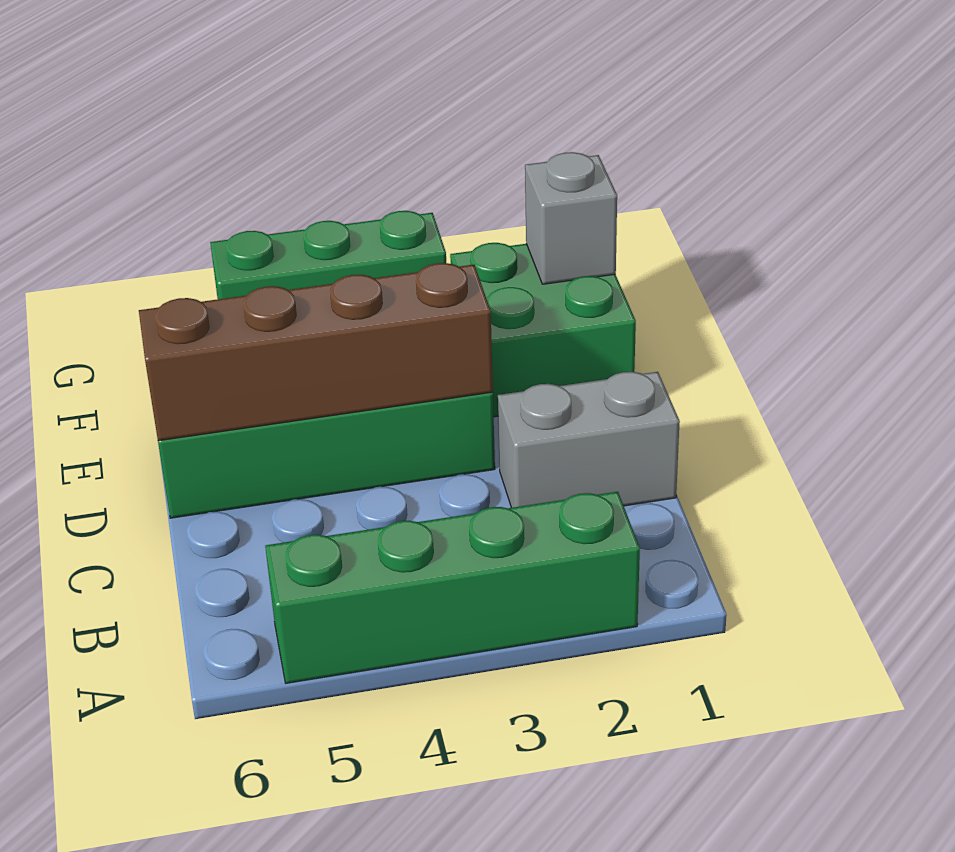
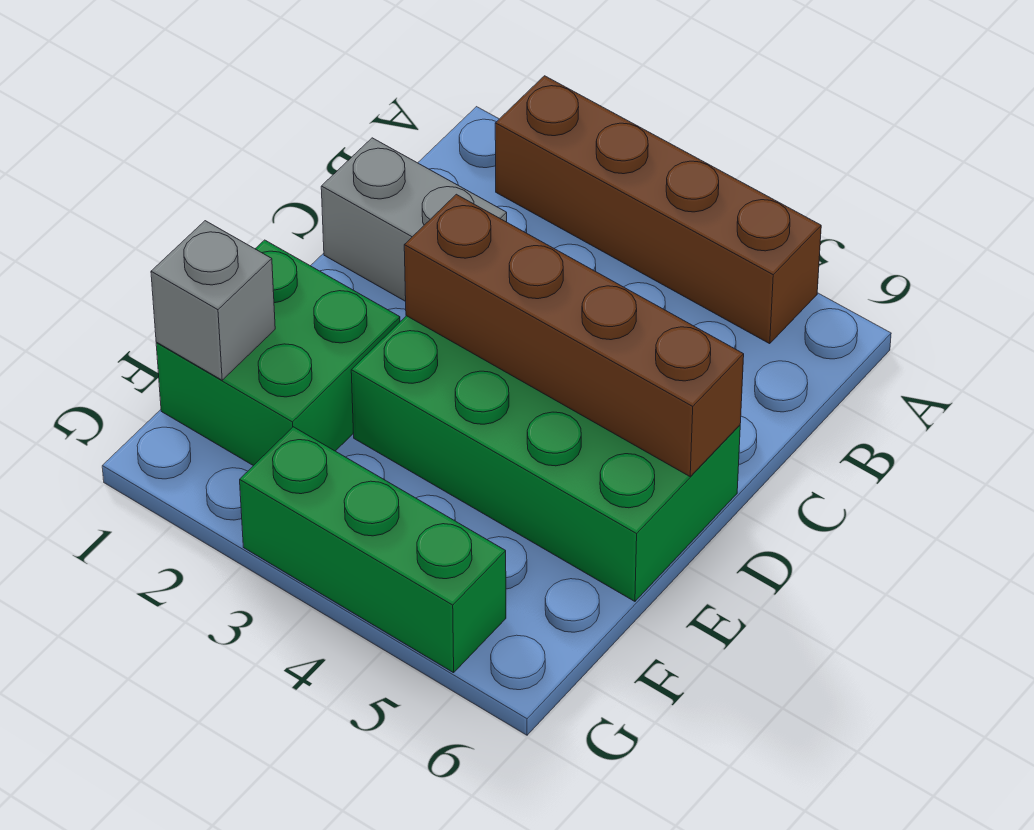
green brick A2:A5 level 1 -> brown brick A2:A5 level 1

